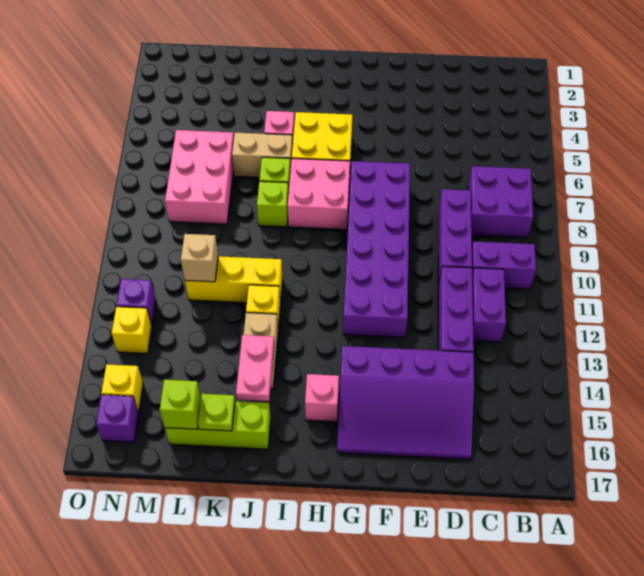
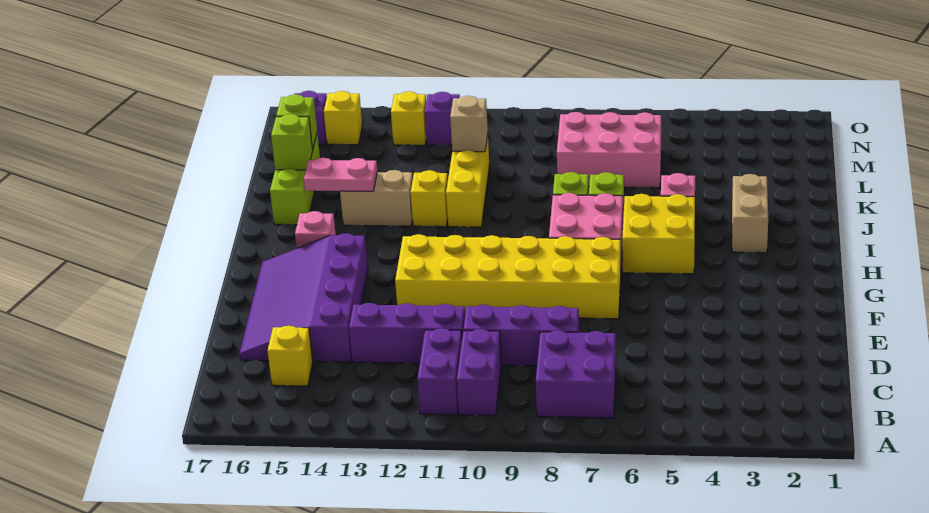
purple brick C11:C12 level 1 -> purple brick B11:C11 level 1
none -> yellow brick C15 level 1
purple brick F7:G12 level 1 -> yellow brick F7:G12 level 1
tan brick J6:K6 level 1 -> tan brick I3:J3 level 1
lime plate K16 level 2 -> lime brick K16 level 2

